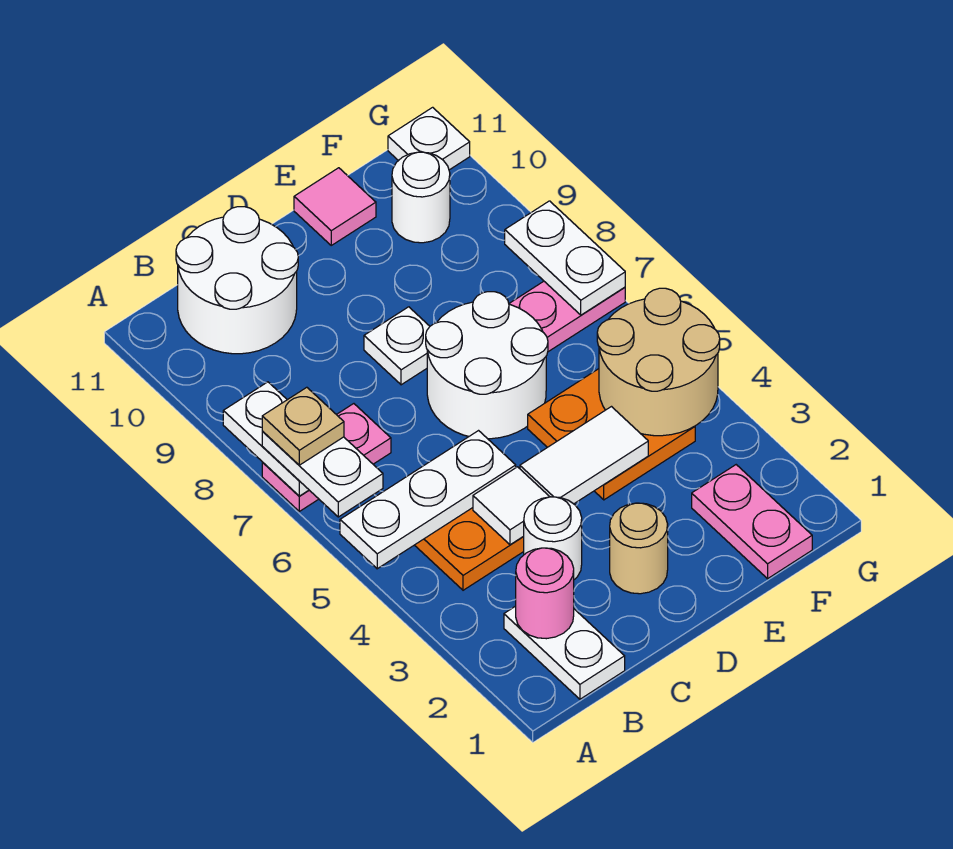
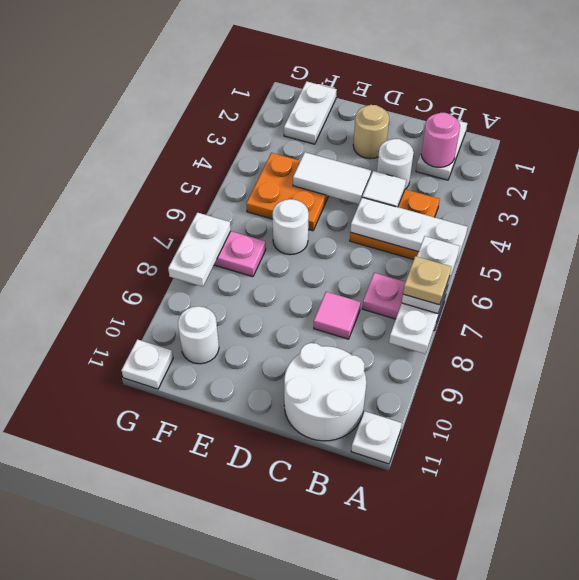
white round brick D6:E7 level 1 -> white round brick E6 level 1
white plate D8 level 1 -> white plate A11 level 1
pink tile E11 level 1 -> pink tile C8 level 1
pink plate F1:F2 level 1 -> white plate F1:F2 level 1
tan round brick F4:G5 level 2 -> none

